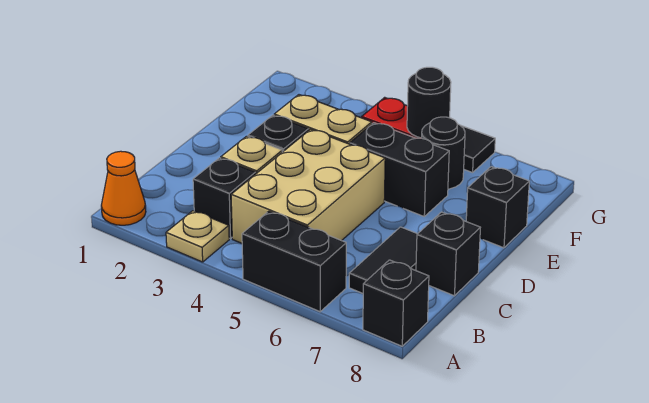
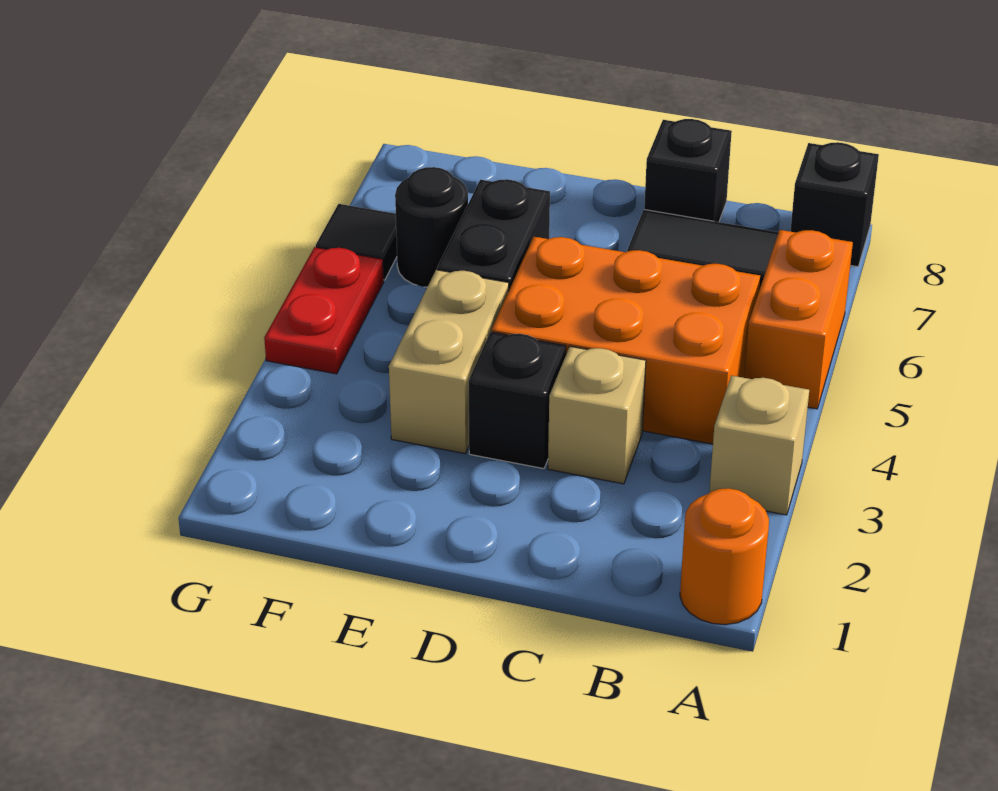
orange cone A1 level 1 -> orange round brick A1 level 1
tan plate A3 level 1 -> tan brick A3 level 1
black brick A5:A6 level 1 -> orange brick A5:A6 level 1
black brick B3 level 1 -> none
tan brick B4:D5 level 1 -> orange brick B4:D5 level 1
black brick E8 level 1 -> none
black round brick G5 level 2 -> none

